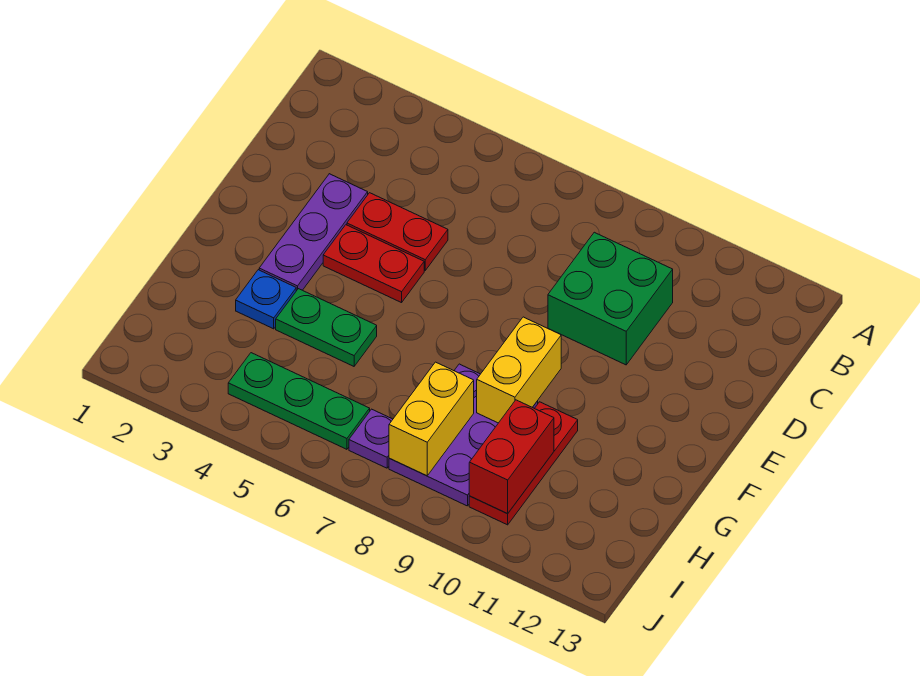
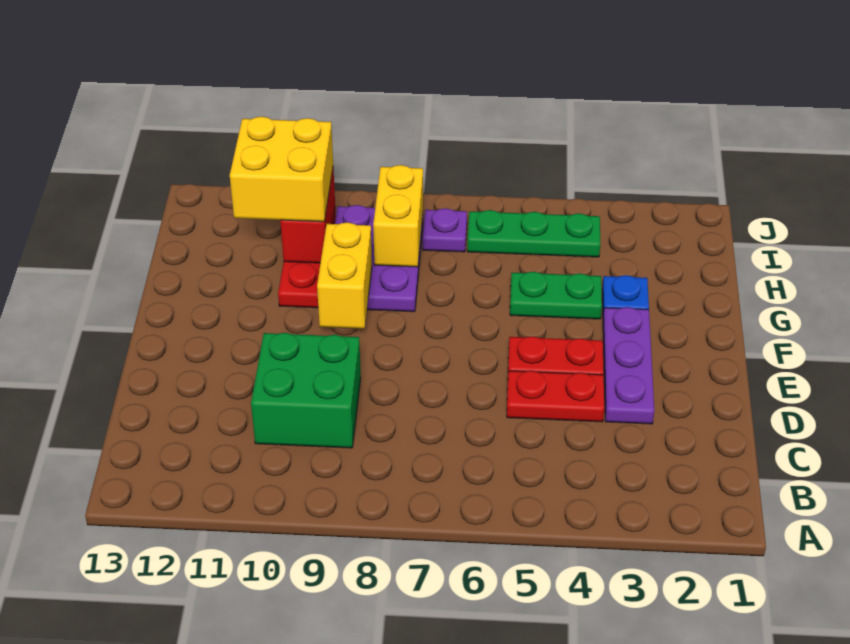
none -> yellow brick H10:I11 level 3

